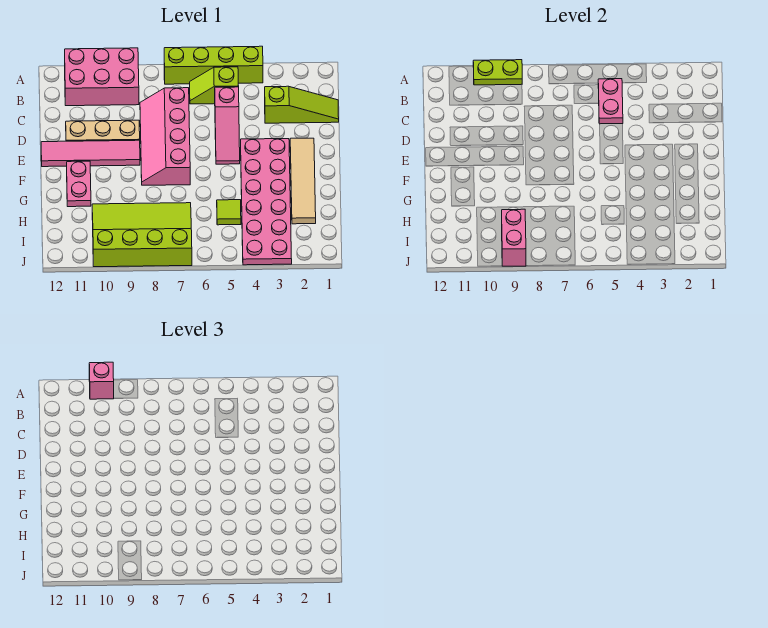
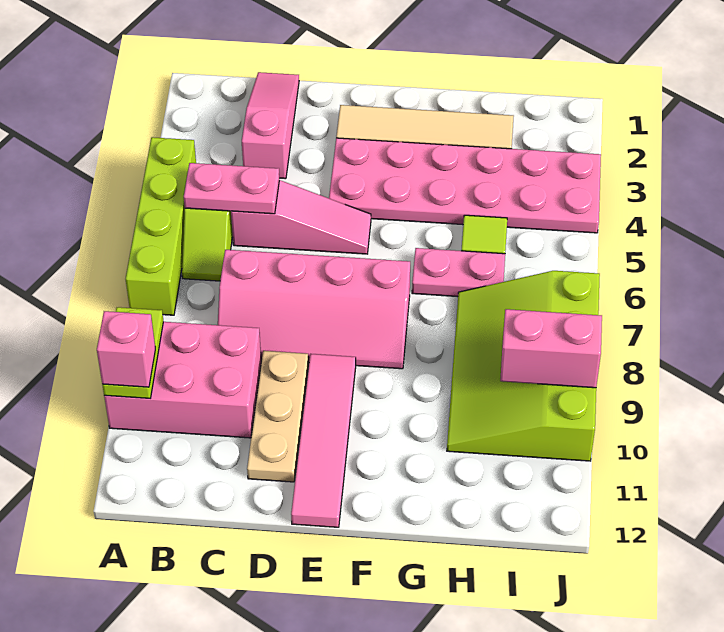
pink brick A9:B11 level 1 -> pink brick A9:C10 level 1
lime slope C1:C3 level 1 top 3 -> pink slope C1:C3 level 1 top 3
pink plate F11:G11 level 1 -> pink plate G6:H6 level 1

